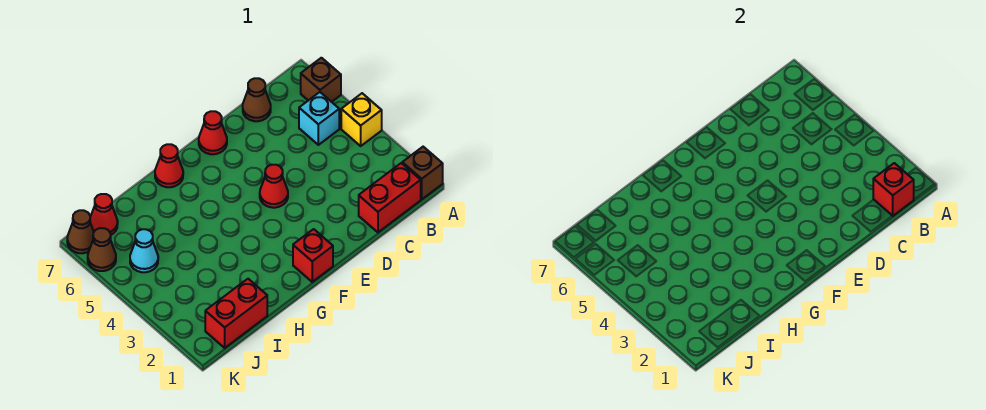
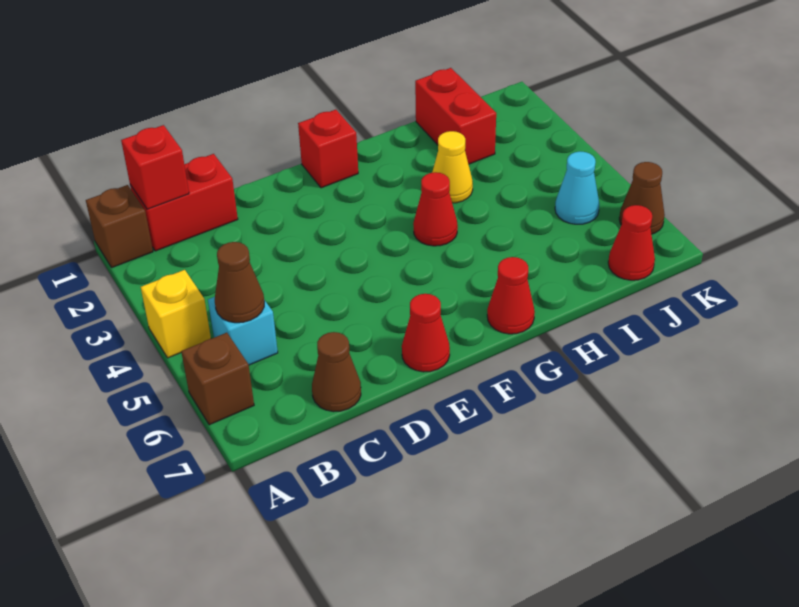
red cone E4 level 1 -> red cone G4 level 1
none -> yellow cone H3 level 1
red brick I1:J1 level 1 -> red brick I1:I2 level 1
brown cone K7 level 1 -> brown cone B5 level 2

